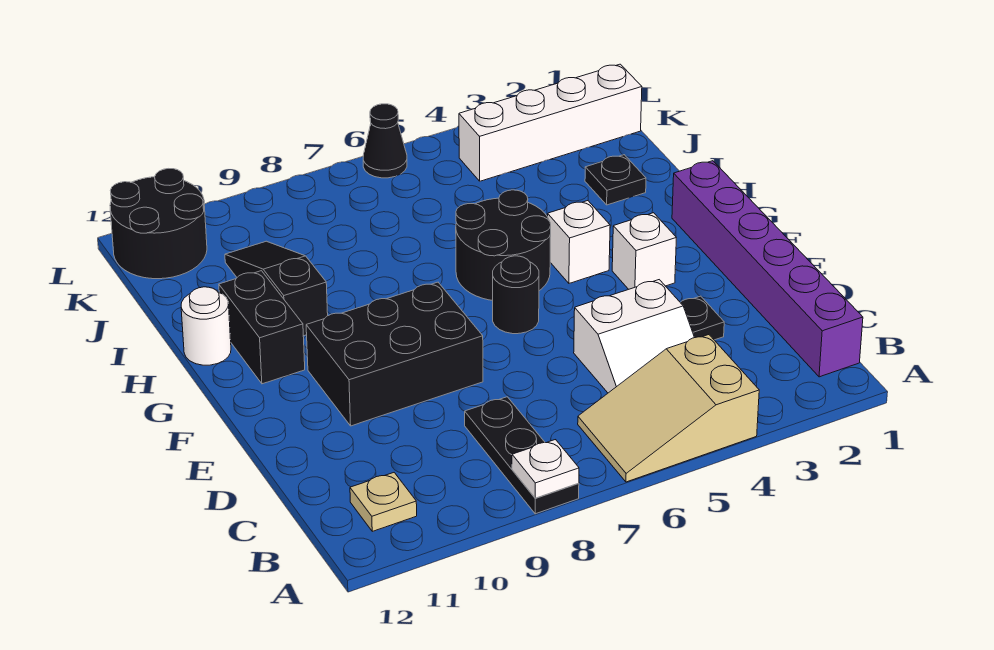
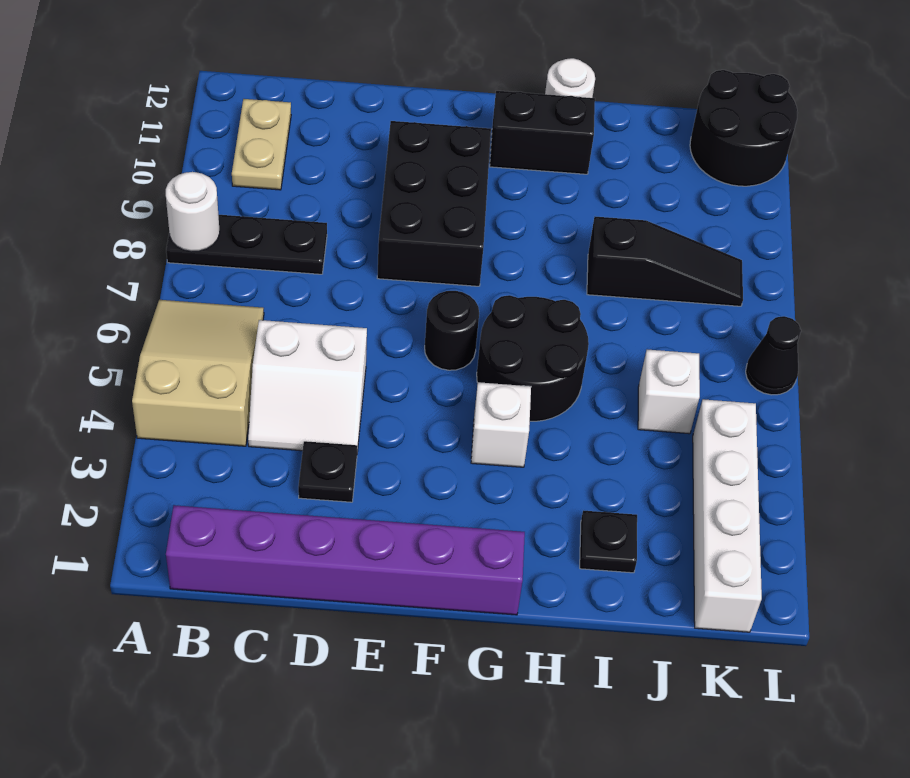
white plate A8 level 2 -> white round brick A8 level 2
tan plate B11 level 1 -> tan plate B10:B11 level 1
white slope C4:D5 level 1 top D -> white slope C4:D5 level 1 top 5
white brick F3 level 1 -> white brick J5 level 1
black slope H10:J10 level 1 top H -> black slope I8:K8 level 1 top I

